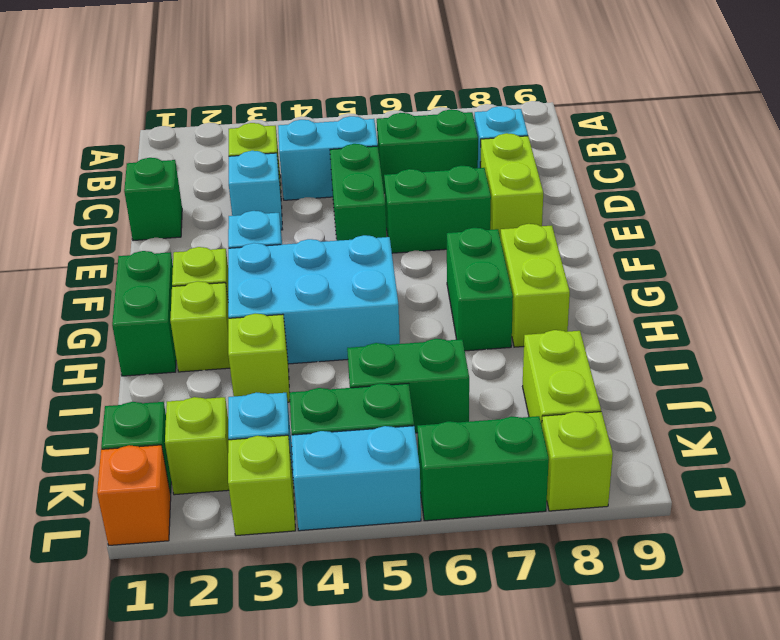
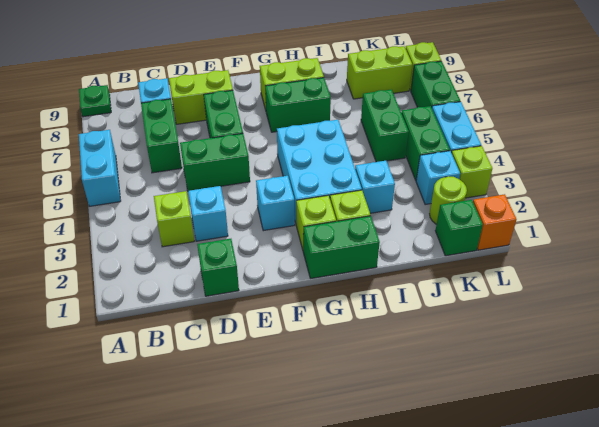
none -> green plate A9 level 1
cyan brick C4:C5 level 1 -> cyan brick A5:A6 level 1
lime brick I3 level 1 -> cyan brick I3 level 1
lime brick K2 level 1 -> lime round brick K2 level 1

